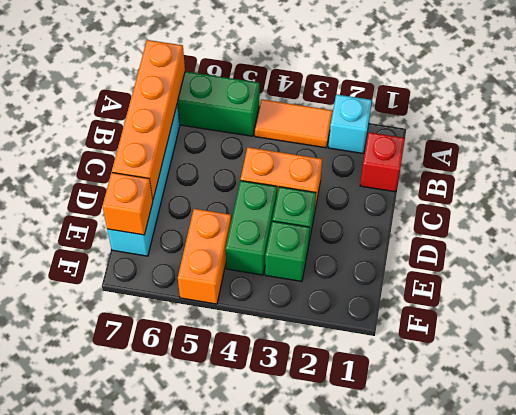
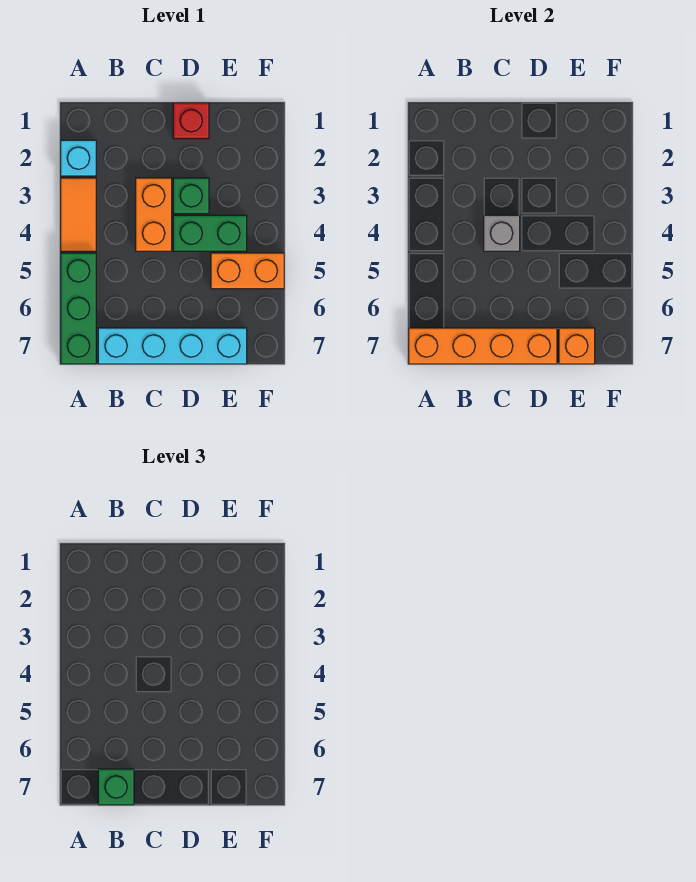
red brick B1 level 1 -> red brick D1 level 1
none -> grey brick C4 level 2
green brick E3 level 1 -> green brick B7 level 3

